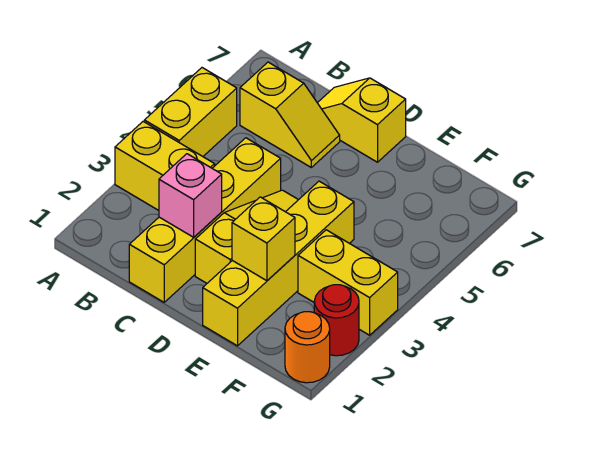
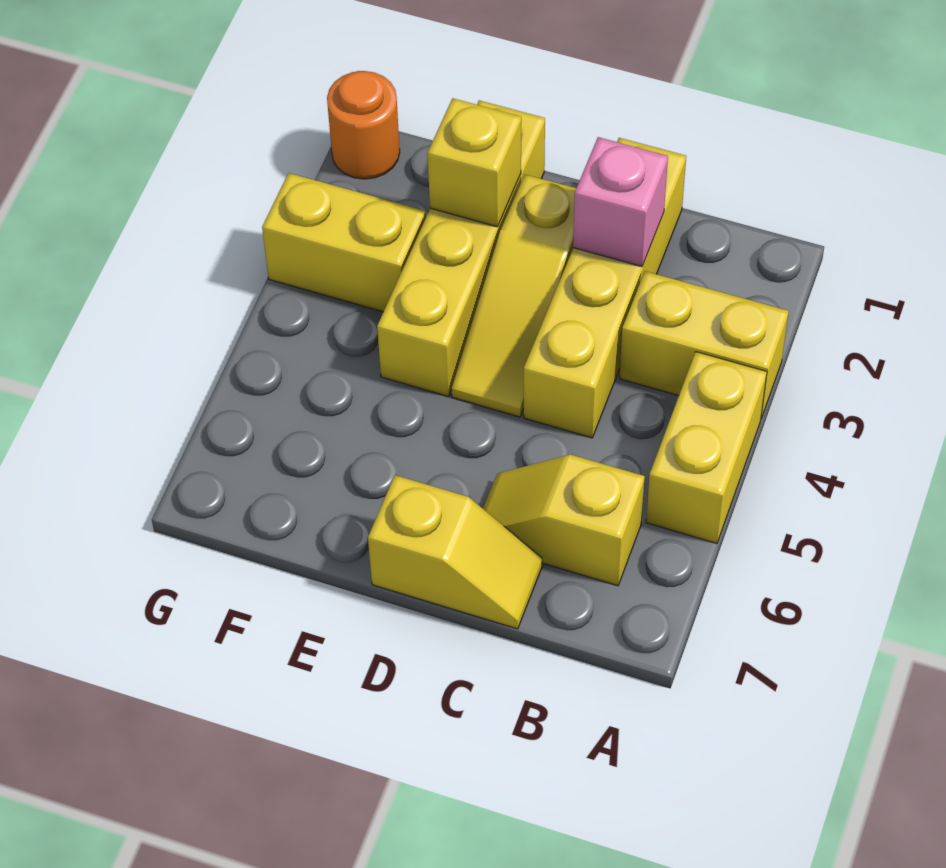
red round brick G2 level 1 -> none

